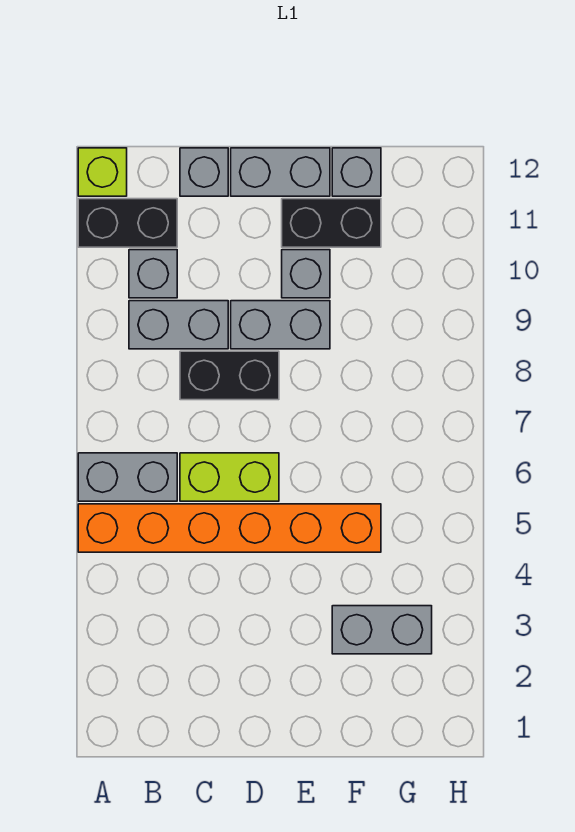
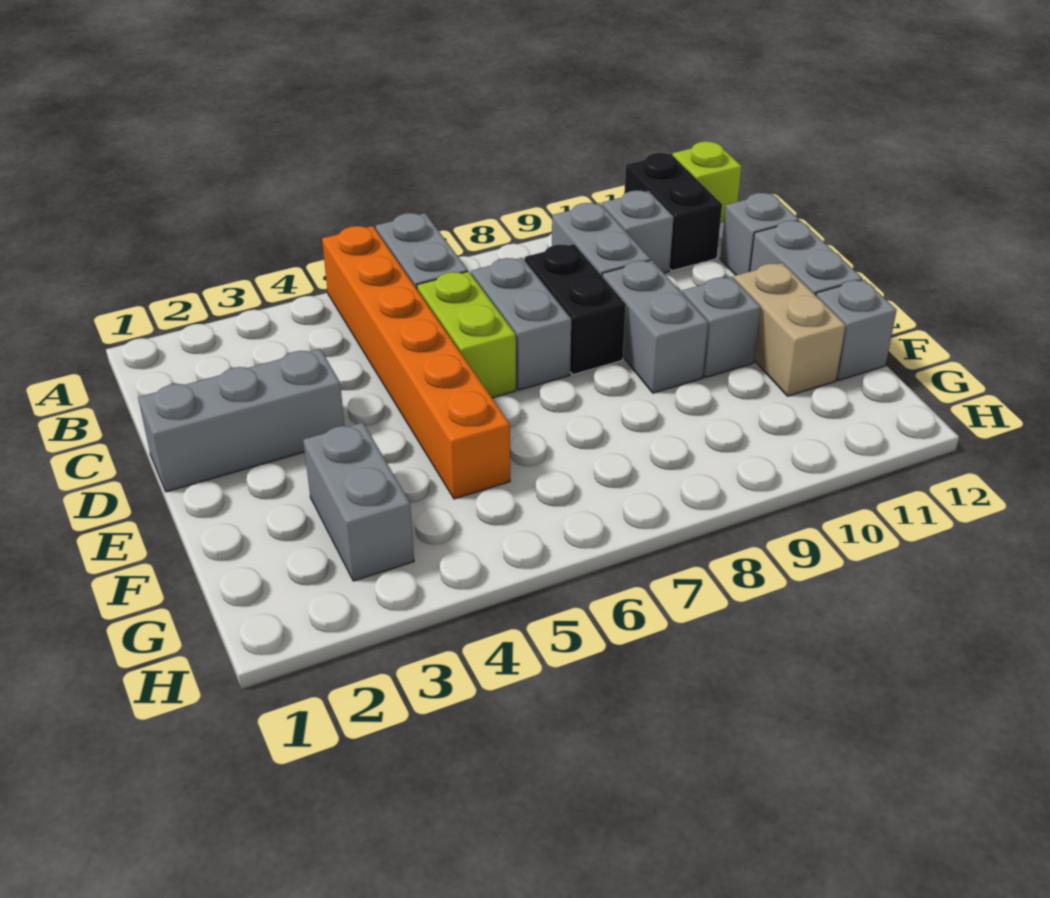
none -> grey brick C7:D7 level 1
none -> grey brick D1:D3 level 1
black brick E11:F11 level 1 -> tan brick E11:F11 level 1

